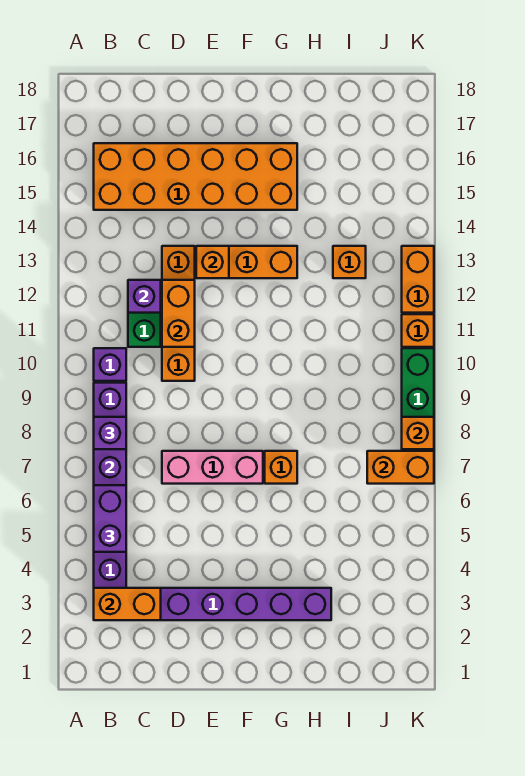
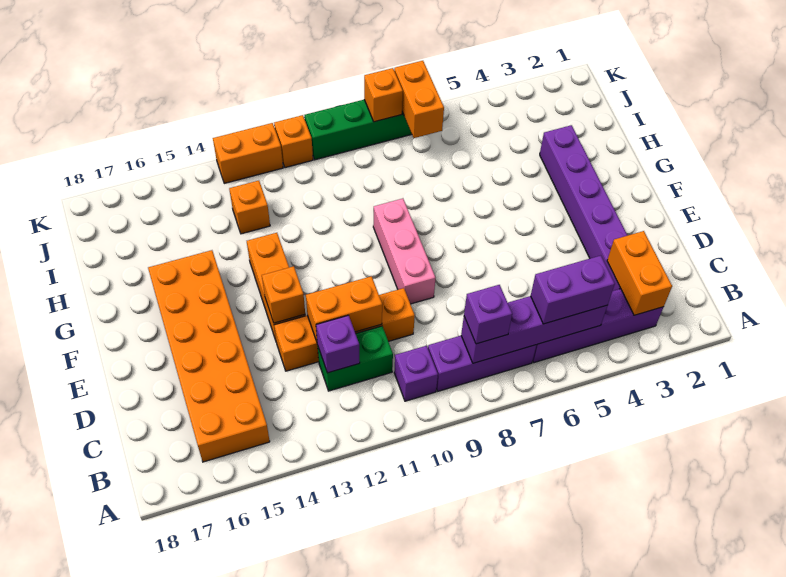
pink brick D7:F7 level 1 -> pink brick E9:G9 level 1
orange brick G7 level 1 -> none

